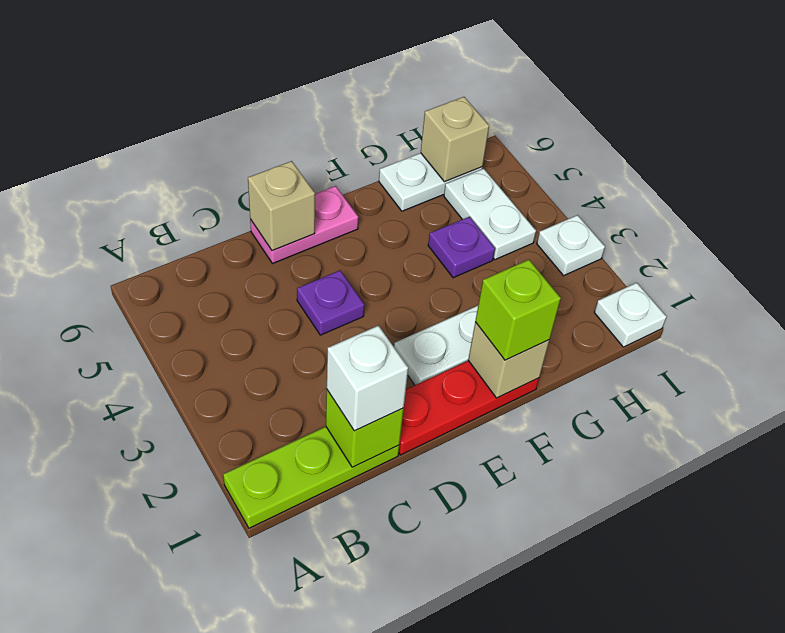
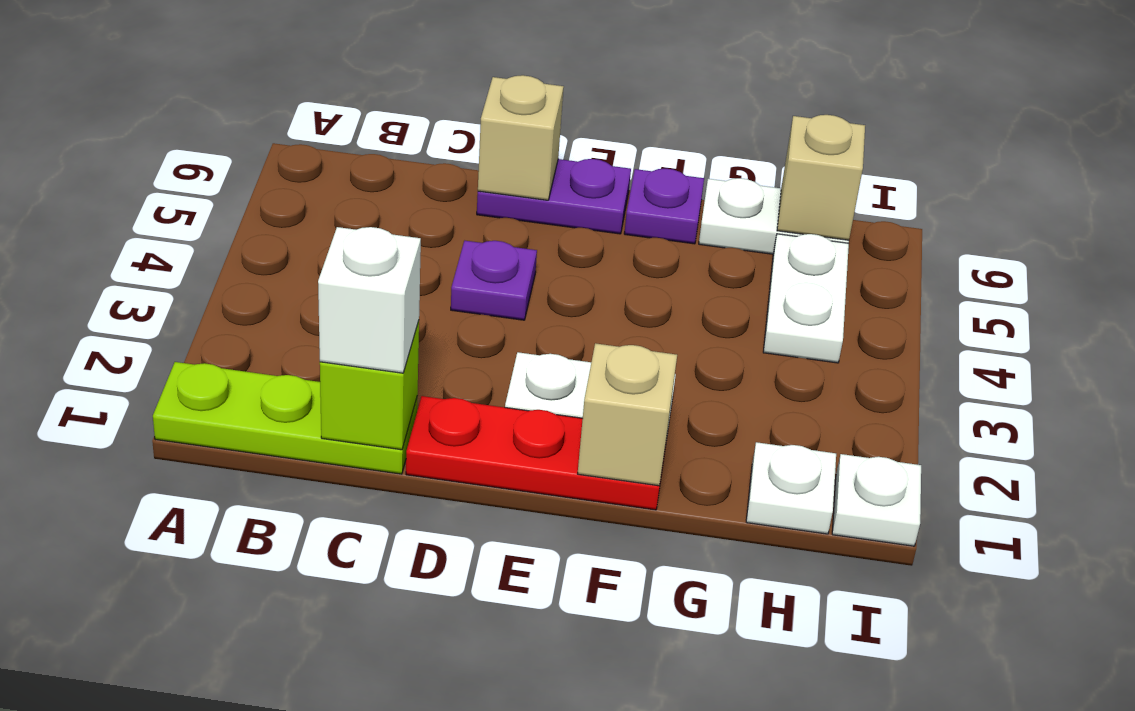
pink plate D6:E6 level 1 -> purple plate D6:E6 level 1
lime brick F1 level 3 -> none
purple plate G4 level 1 -> purple plate F6 level 1
white plate I3 level 1 -> white plate H1 level 1

